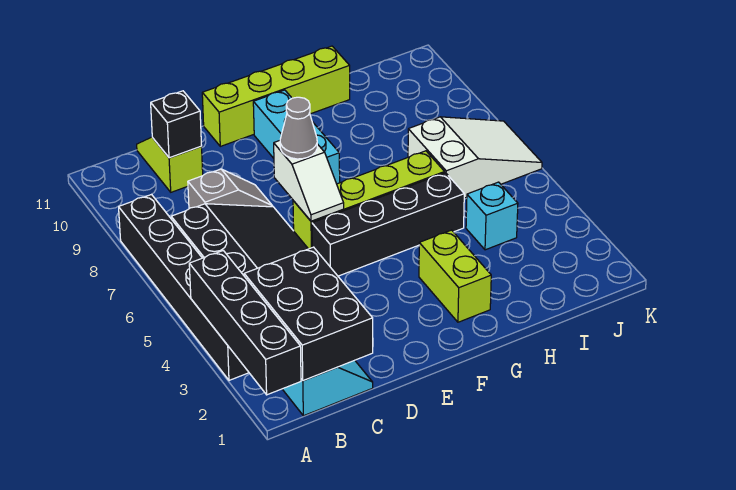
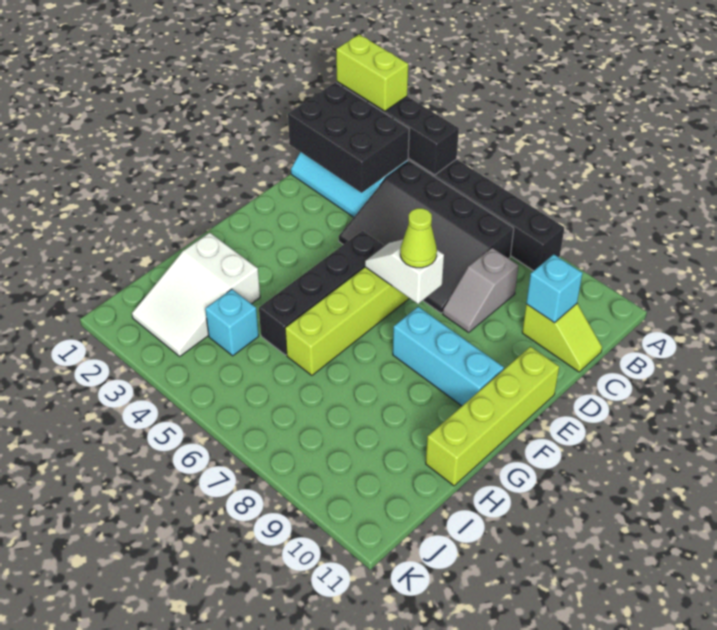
black brick C10 level 2 -> cyan brick C10 level 2
grey cone E7 level 3 -> lime cone E7 level 3
lime brick G2:G3 level 1 -> lime brick A1:A2 level 3
white slope I6:K7 level 1 top I -> white slope H2:J3 level 1 top H

